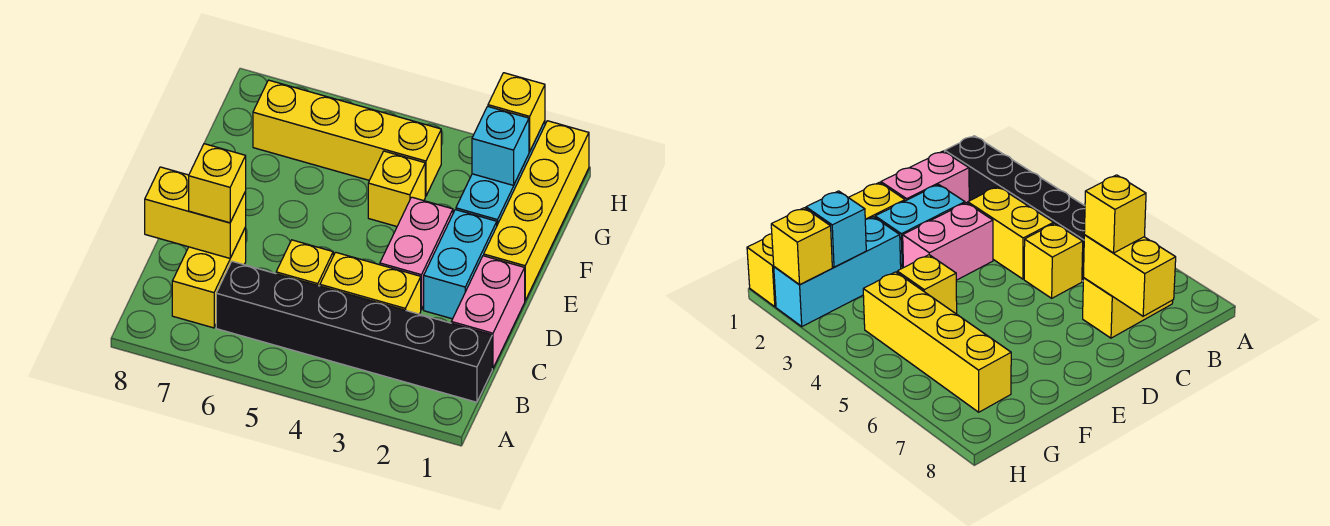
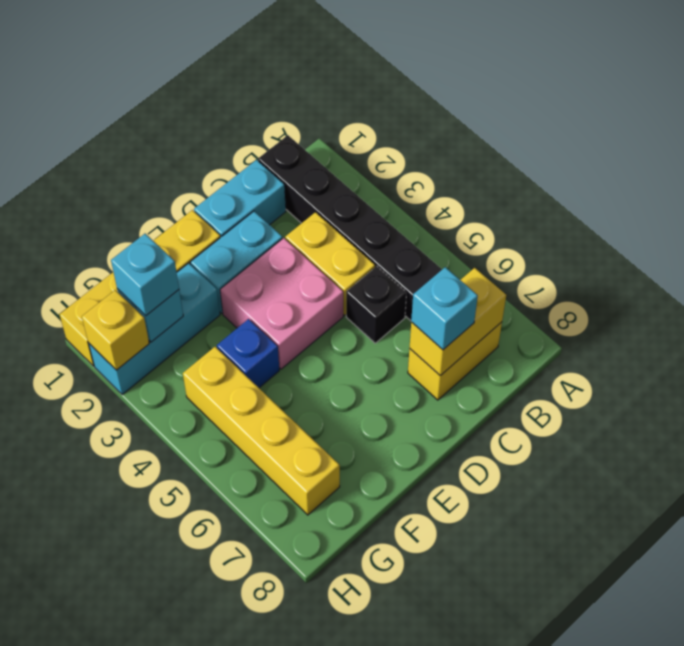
pink brick C1:D1 level 1 -> cyan brick C1:D1 level 1
yellow brick C5 level 1 -> black brick C5 level 1
yellow brick C7:C8 level 2 -> yellow brick B7:C7 level 2
yellow brick C7 level 3 -> cyan brick C7 level 3
pink brick D3:E3 level 1 -> pink brick D3:E4 level 1
yellow brick F4 level 1 -> blue brick F4 level 1
none -> cyan brick G2 level 3

